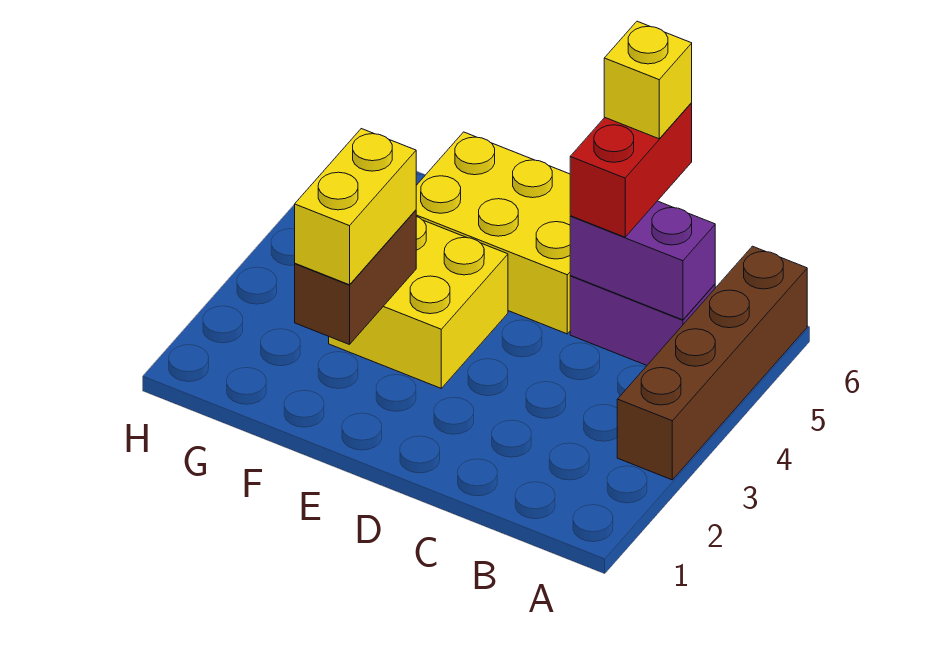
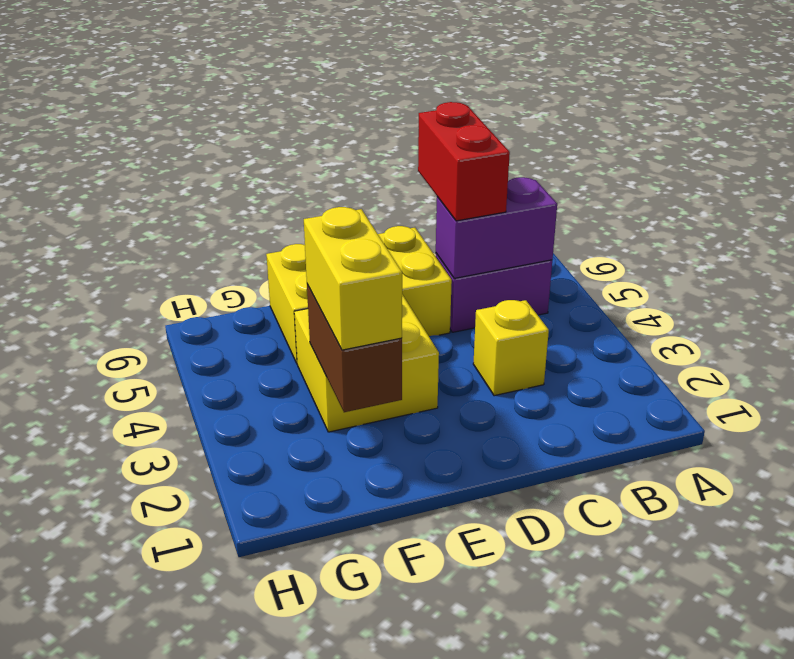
brown brick A3:A6 level 1 -> none
yellow brick C6 level 4 -> yellow brick C3 level 1

